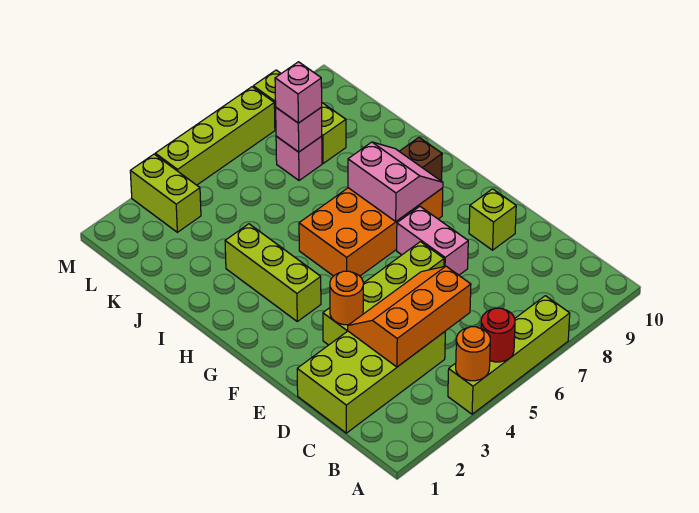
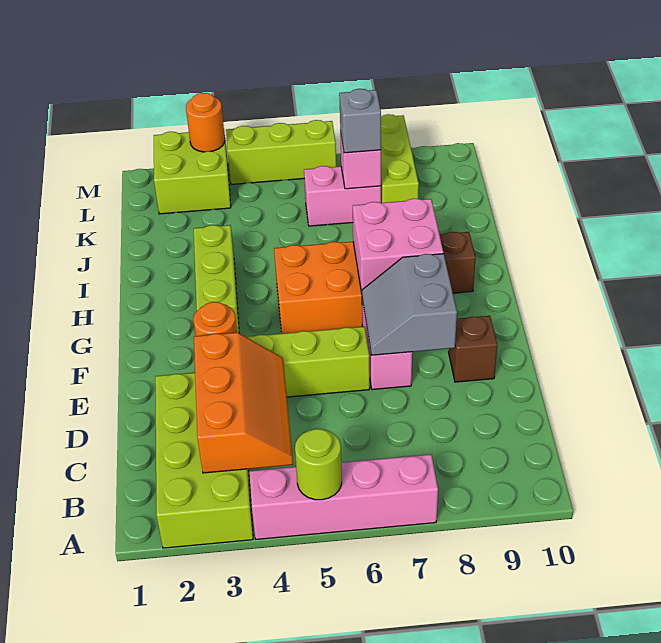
lime brick A4:A7 level 1 -> pink brick A4:A7 level 1
orange round brick A4 level 2 -> orange round brick M3 level 2
red round brick A5 level 2 -> lime round brick A5 level 2
lime brick C1:D4 level 1 -> lime brick A2:D3 level 1
orange slope C3:D5 level 2 top C -> orange slope B3:D4 level 2 top 3
none -> grey slope E7:F8 level 2 top 8
lime brick E9 level 1 -> brown brick E9 level 1
pink slope G7:H8 level 2 top 7 -> pink brick G7:H8 level 2
pink brick K7 level 1 -> pink brick K6:K7 level 1
pink brick K7 level 3 -> grey brick K7 level 3
lime brick L3:M3 level 1 -> lime brick L2:M3 level 1
lime brick M4:M7 level 1 -> lime brick M4:M6 level 1

